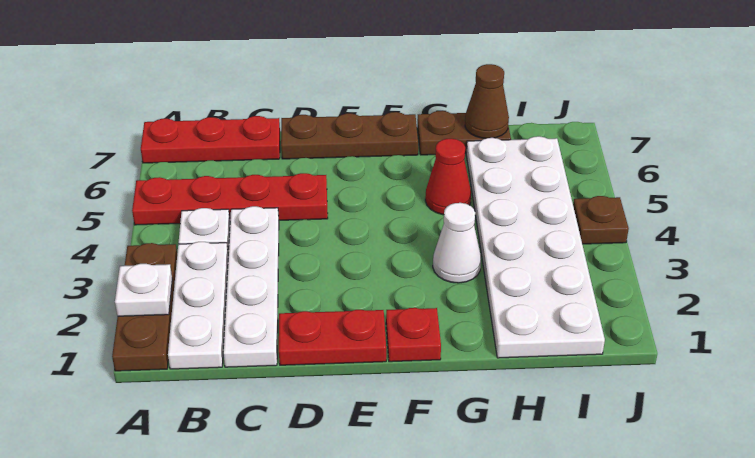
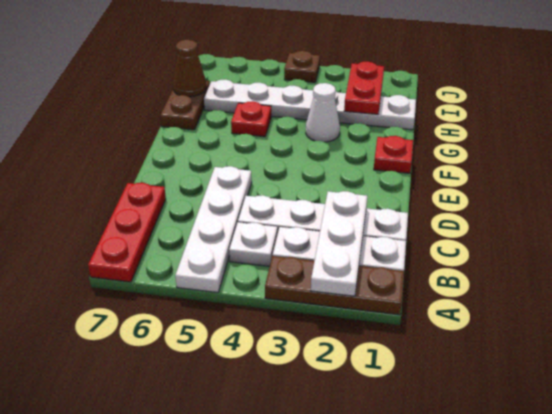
white plate A2 level 2 -> white plate A2:C2 level 2
red plate A5:D5 level 1 -> white plate A5:D5 level 1
red plate D1:E1 level 1 -> red plate H2:I2 level 2
brown plate D7:F7 level 1 -> none
red cone G5 level 1 -> red plate G5 level 1
white plate H1:I6 level 1 -> white plate H1:H6 level 1

